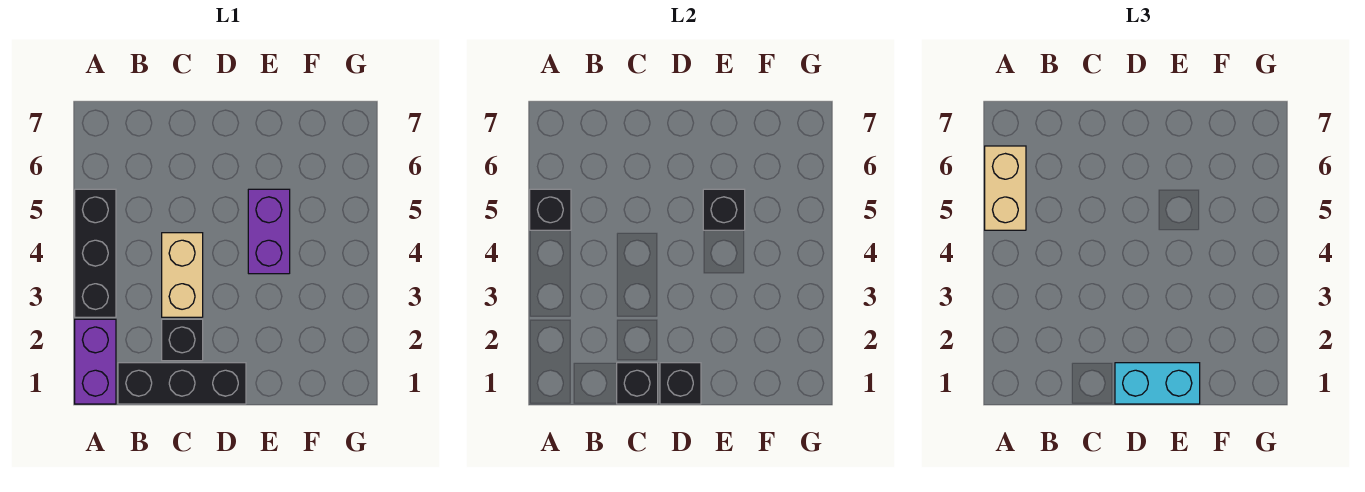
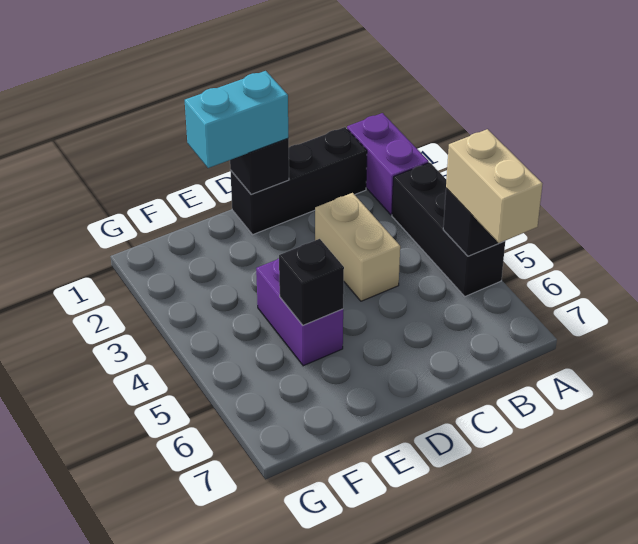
black brick C1 level 2 -> none
black brick C2 level 1 -> none

